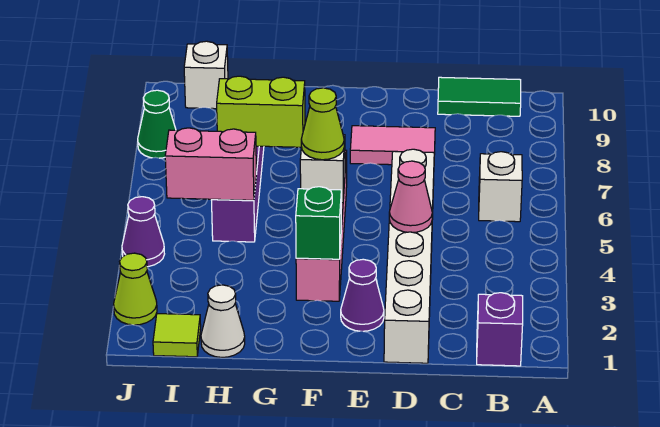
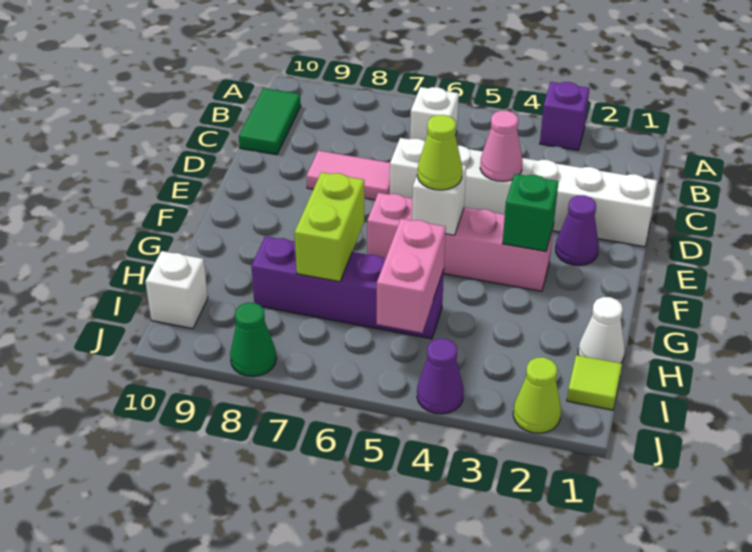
purple brick B1 level 1 -> purple brick A3 level 1
pink tile D8:E8 level 1 -> pink tile D7:D8 level 1

